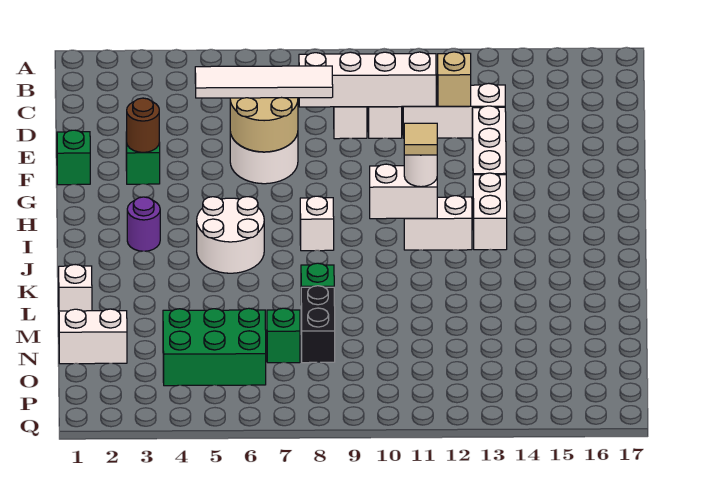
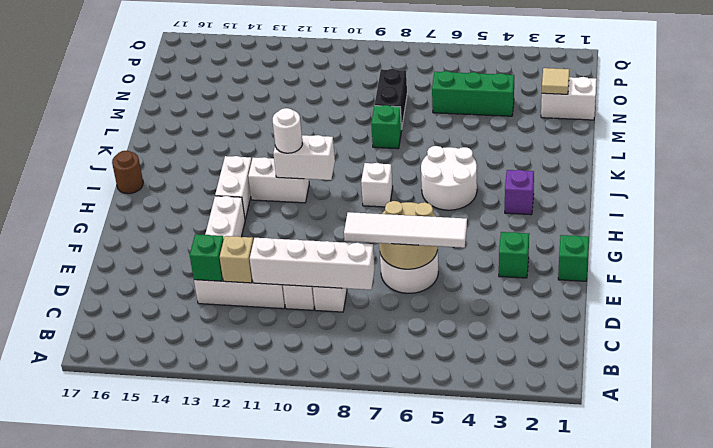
brown round brick F3 level 2 -> brown round brick I17 level 1
purple round brick I3 level 1 -> purple brick I3 level 1
tan tile I11 level 4 -> tan tile N2 level 2
white brick L1 level 1 -> none
green brick N4:O6 level 1 -> green brick N4:N6 level 1
green brick N7 level 1 -> green brick D13 level 2

